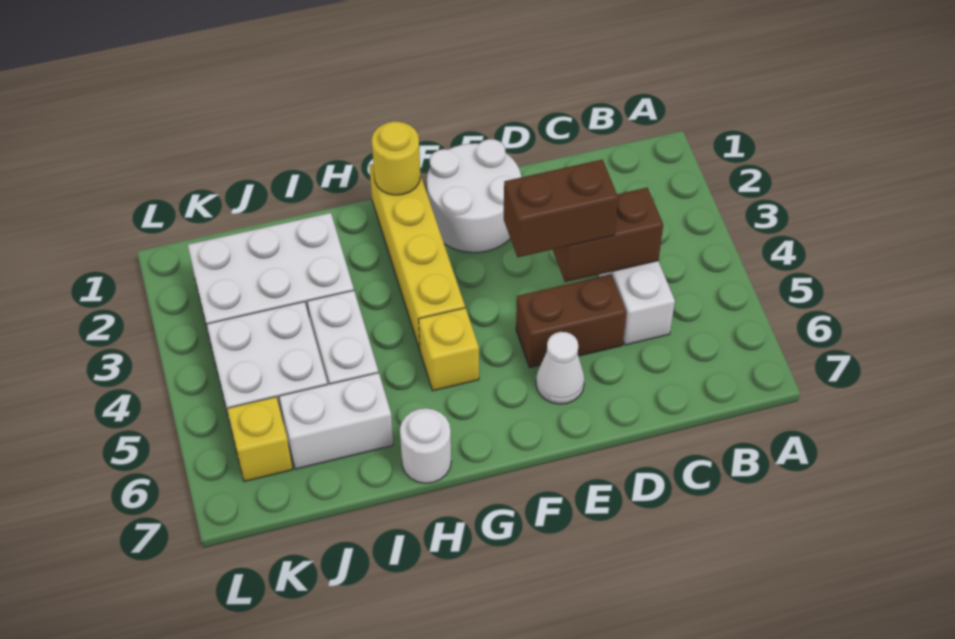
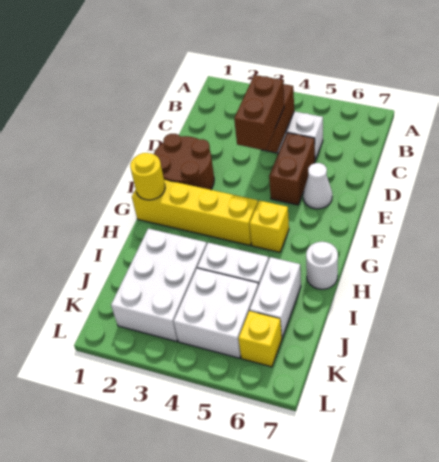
white round brick E1:F2 level 1 -> brown round brick E1:F2 level 1

